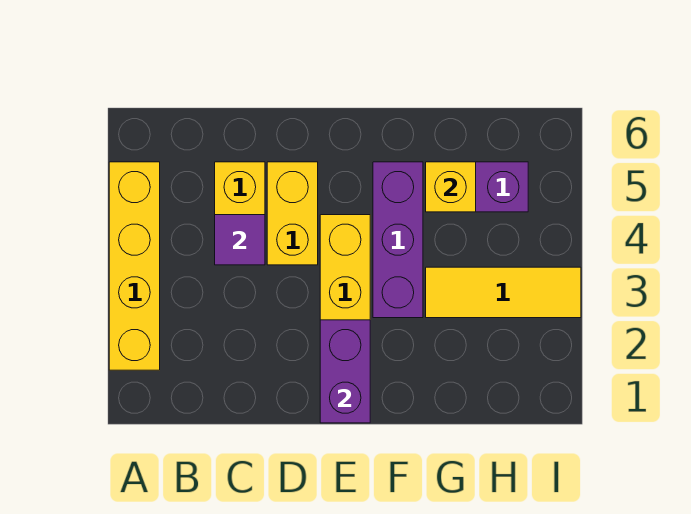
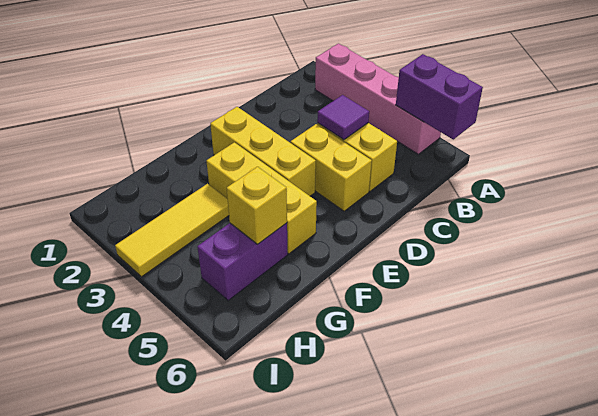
yellow brick A2:A5 level 1 -> pink brick A2:A5 level 1
purple brick E1:E2 level 2 -> purple brick A5:A6 level 2
purple brick F3:F5 level 1 -> yellow brick F3:F5 level 1

